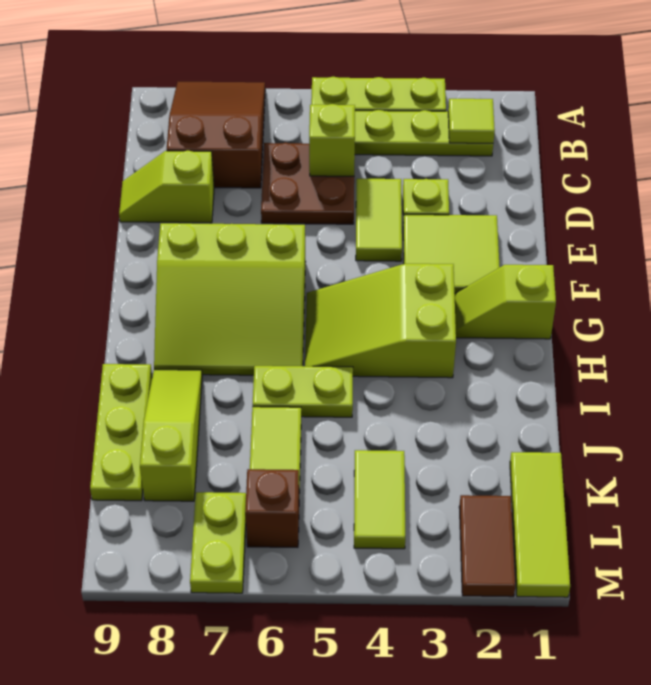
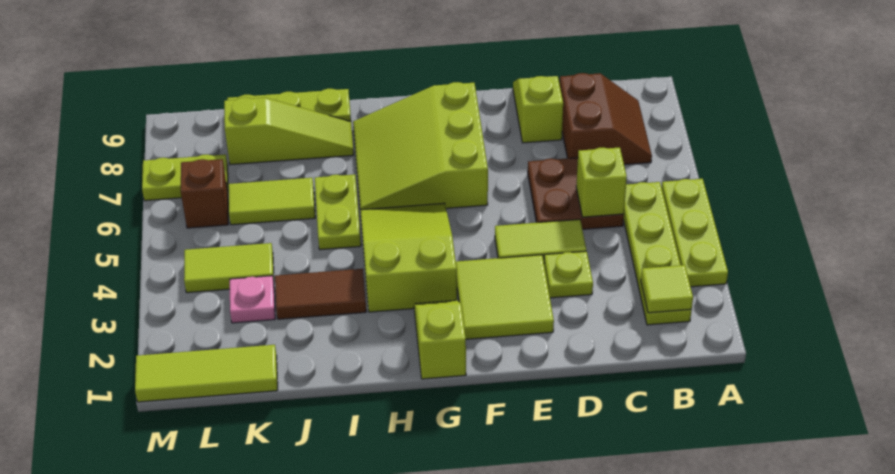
brown slope A7:C8 level 1 top C -> brown slope B7:C8 level 1 top C
none -> pink plate K3 level 1
brown tile L2:M2 level 1 -> brown tile I3:J3 level 1

